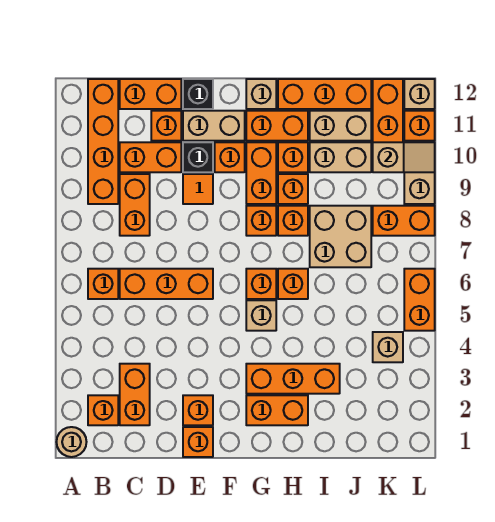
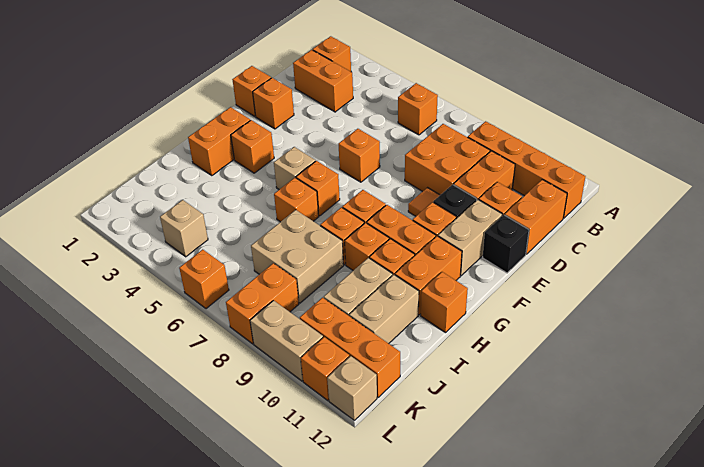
tan round brick A1 level 1 -> none
orange brick C6:E6 level 1 -> orange brick E6 level 1
orange brick C8:C9 level 1 -> orange brick C8:D9 level 1
orange brick G3:I3 level 1 -> orange brick G3 level 1
tan brick G12 level 1 -> none
orange brick H12:J12 level 1 -> orange brick H12 level 1
tan slope K10:L10 level 2 top K -> none
orange brick L5:L6 level 1 -> orange brick L6 level 1

